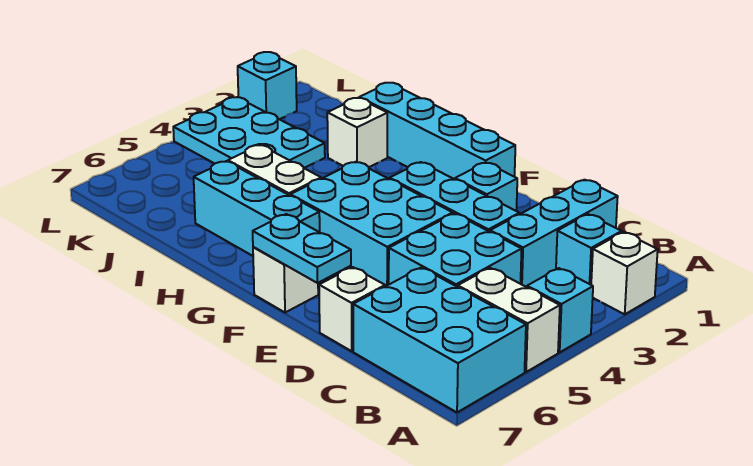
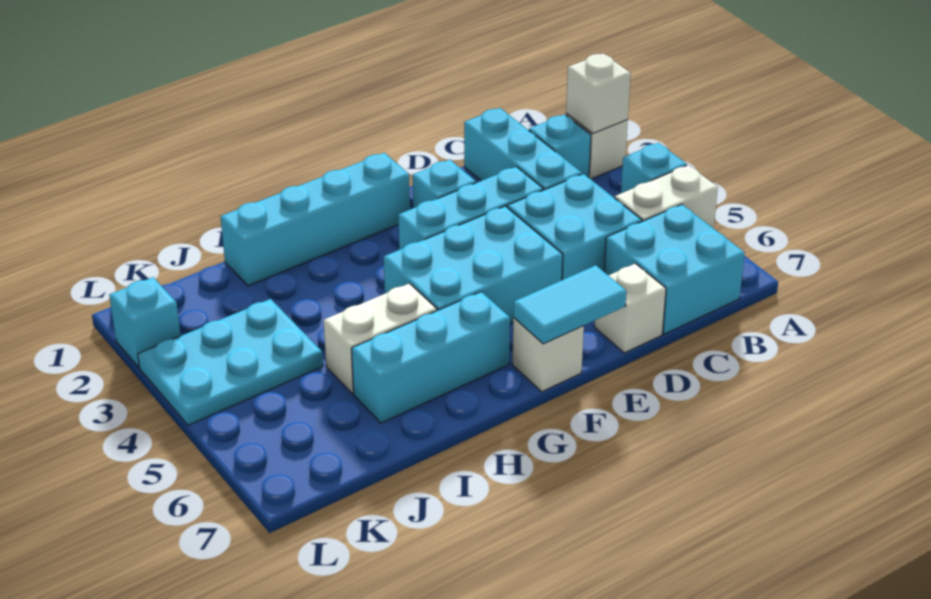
cyan brick A6:C7 level 1 -> cyan brick B6:C7 level 1
cyan plate E7:F7 level 2 -> cyan tile E7:F7 level 2
white brick I2 level 1 -> white brick A2 level 2

